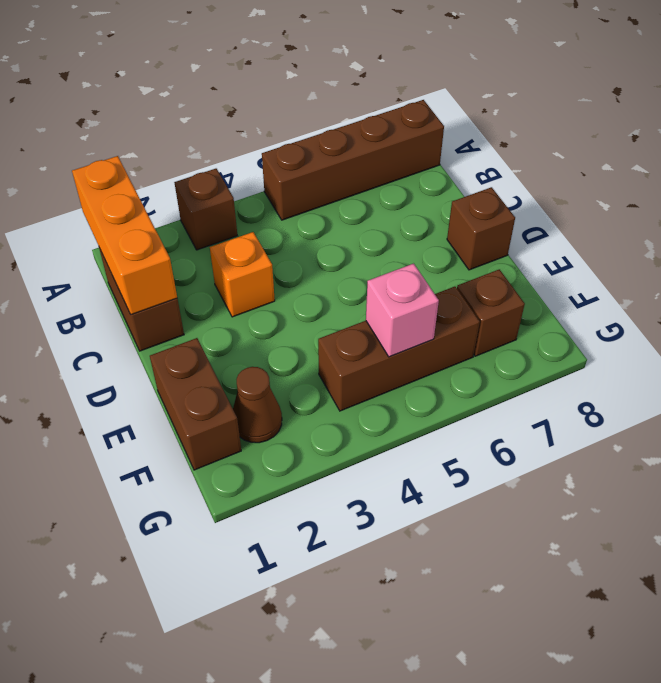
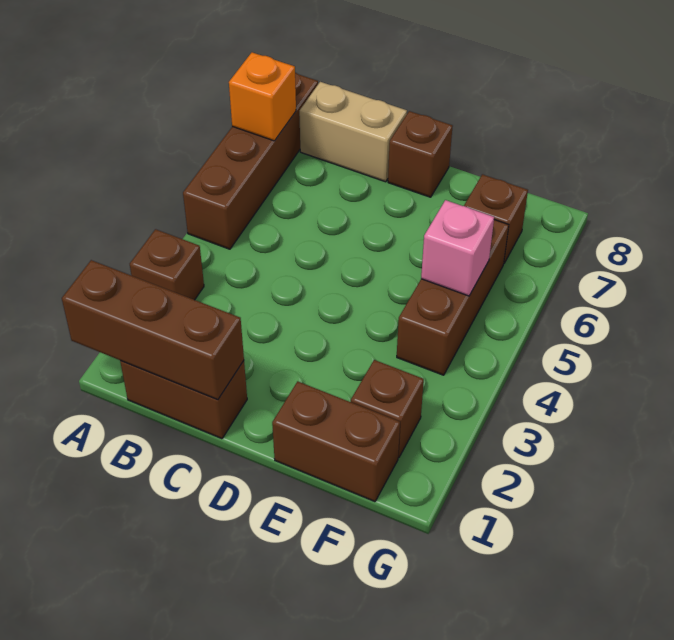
orange brick A1:C1 level 2 -> brown brick A1:C1 level 2
none -> tan brick B8:C8 level 1
orange brick C3 level 1 -> orange brick A7 level 2
brown cone F2 level 1 -> brown brick F2 level 1

